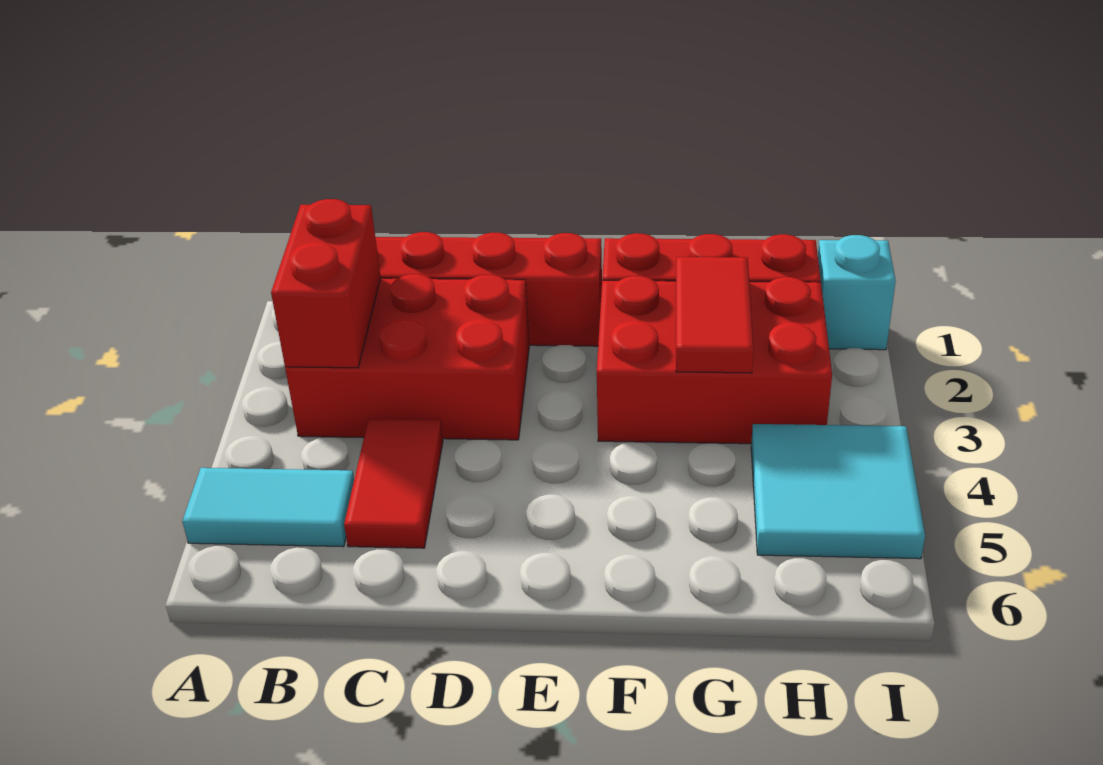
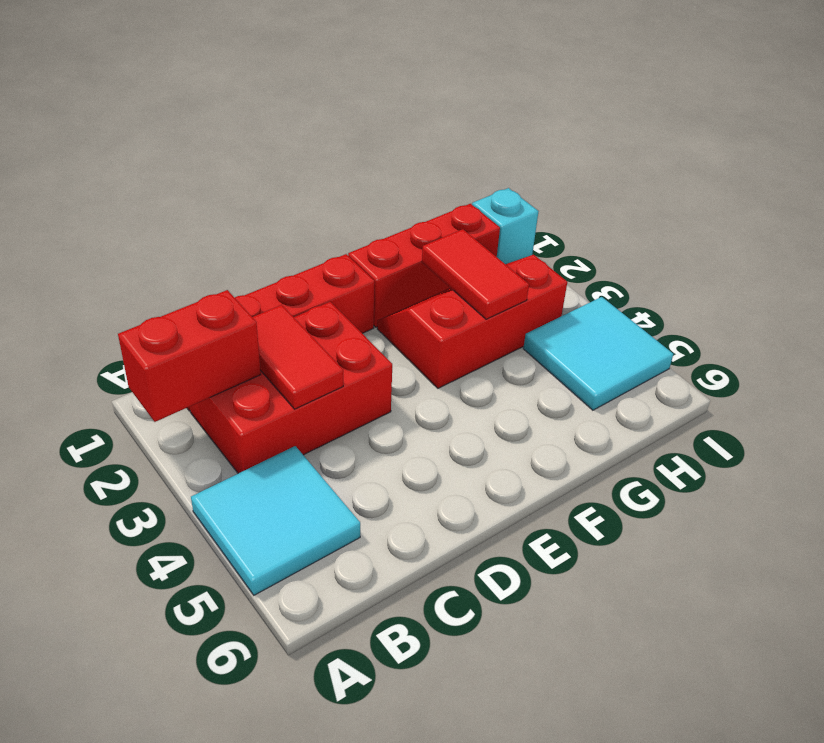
cyan tile A5:B5 level 1 -> cyan tile A4:B5 level 1
red brick B2:B3 level 2 -> red brick A2:B2 level 2
red tile C4:C5 level 1 -> red tile C2:C3 level 2
red brick F2:H3 level 1 -> red slope F2:H3 level 1 top 3

